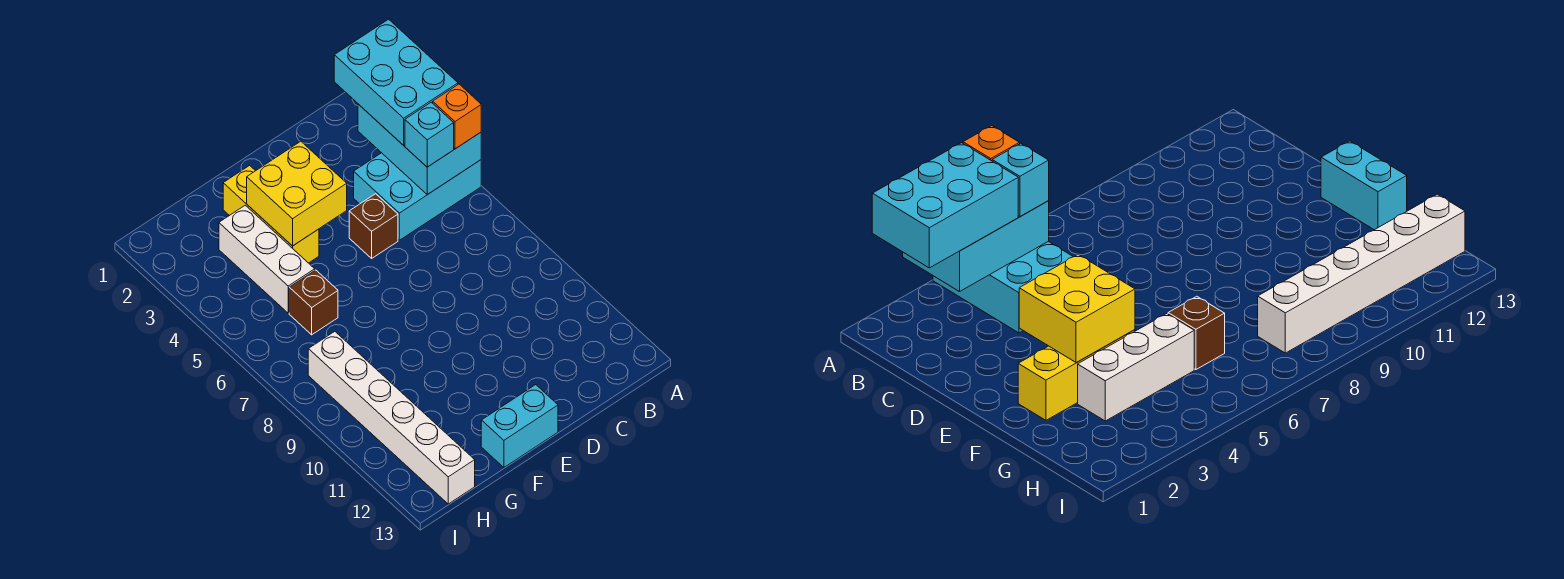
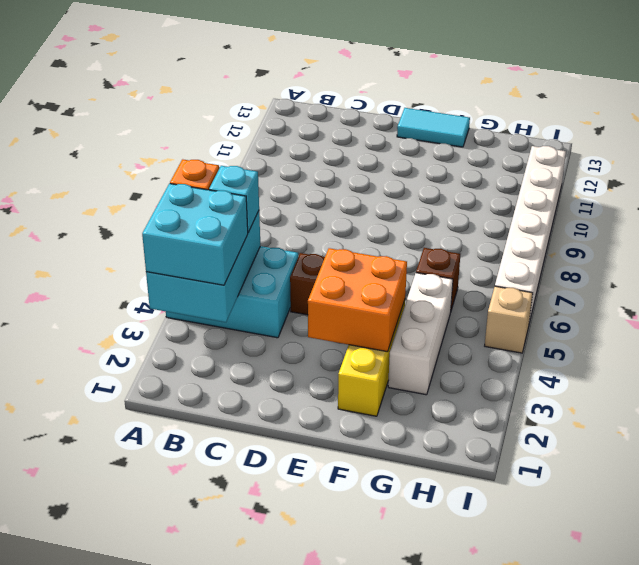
cyan brick A2:B4 level 3 -> cyan brick A3:B4 level 3
yellow brick E3:F4 level 2 -> orange brick E3:F4 level 2
cyan brick E13:F13 level 1 -> cyan tile E13:F13 level 1
white brick H8:H13 level 1 -> white brick I6:I11 level 1
none -> tan brick I5 level 1

